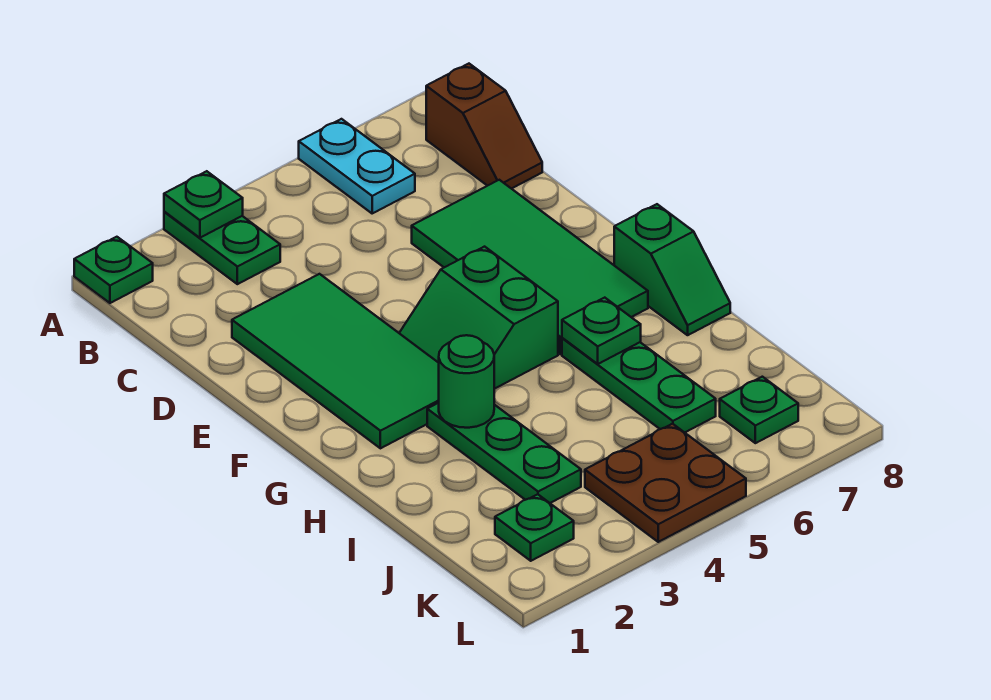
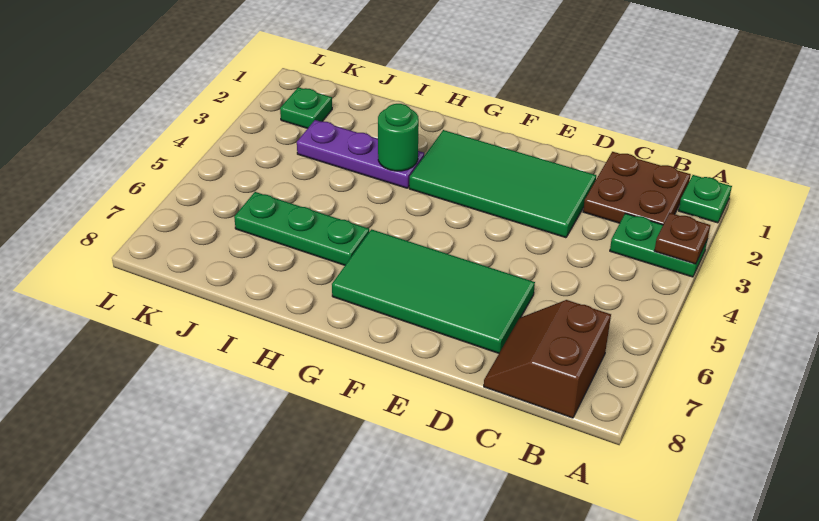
green plate A3 level 2 -> brown plate A3 level 2
cyan plate A6:B6 level 1 -> none
brown slope B8:C8 level 1 top B -> brown slope B7:C8 level 1 top B
green slope F4:G5 level 1 top 5 -> none
green slope G8:H8 level 1 top G -> none
green plate H3:J3 level 1 -> purple plate H3:J3 level 1
green plate H6 level 2 -> none
brown plate K4:L5 level 1 -> brown plate B1:C2 level 1
green plate K7 level 1 -> none

